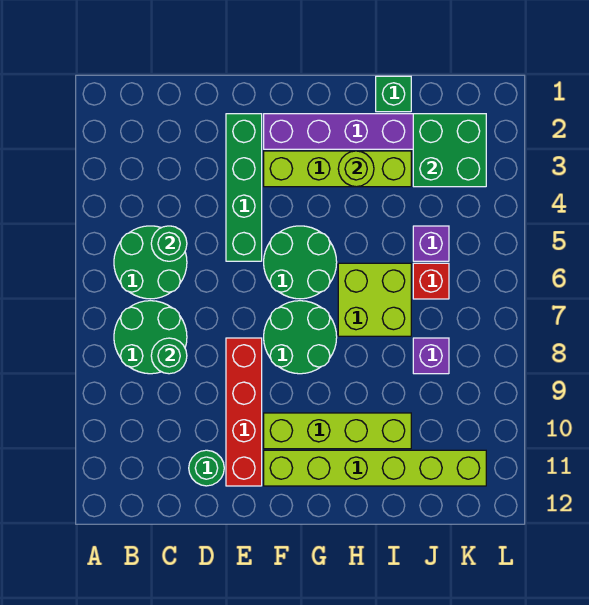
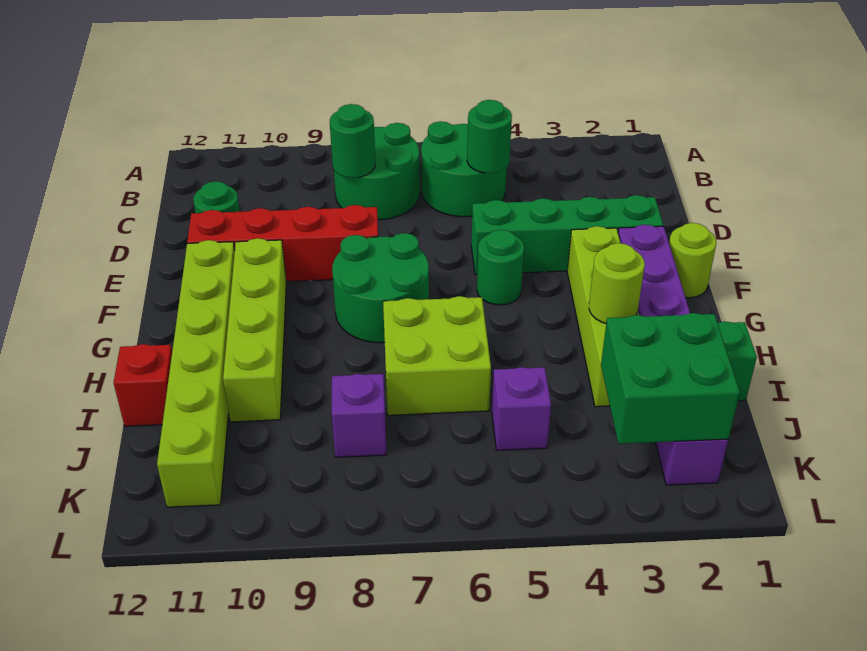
none -> lime round brick F1 level 1
green round brick F5:G6 level 1 -> green round brick F5 level 1
red brick J6 level 1 -> red brick I12 level 1

